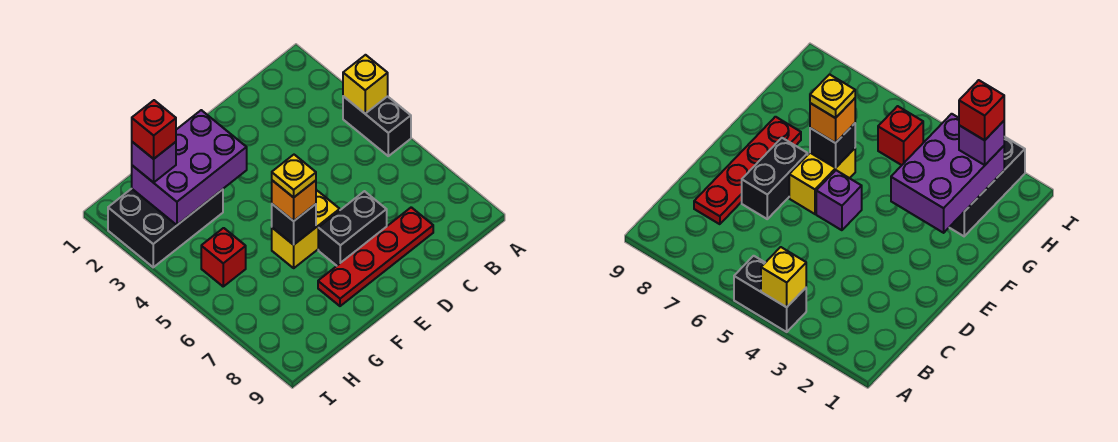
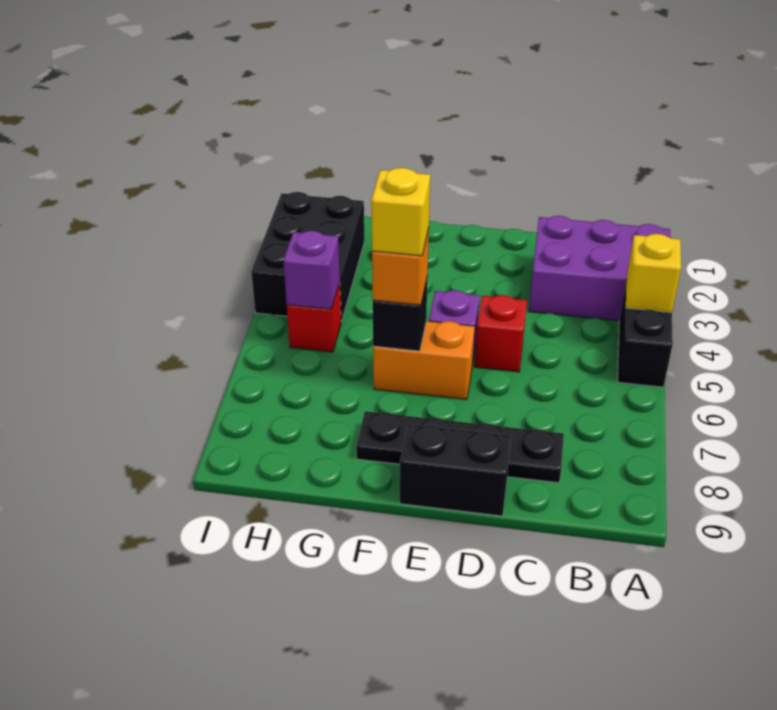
red plate C8:F8 level 1 -> black plate C8:F8 level 1
black brick D7:E7 level 1 -> black brick D9:E9 level 1
yellow brick E6:F6 level 1 -> orange brick E6:F6 level 1
purple brick F2:H3 level 2 -> purple brick A2:C3 level 1
yellow plate F6 level 4 -> yellow brick F6 level 4
black brick G2:I3 level 1 -> black brick H2:I4 level 1
purple brick H2 level 3 -> purple brick H5 level 2
red brick H2 level 4 -> red brick D5 level 1

